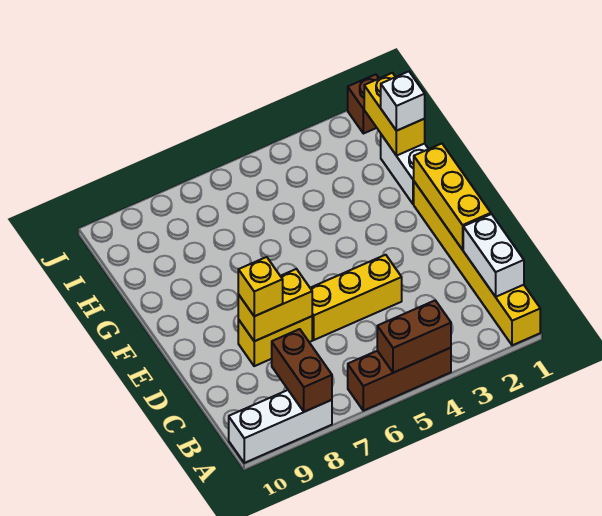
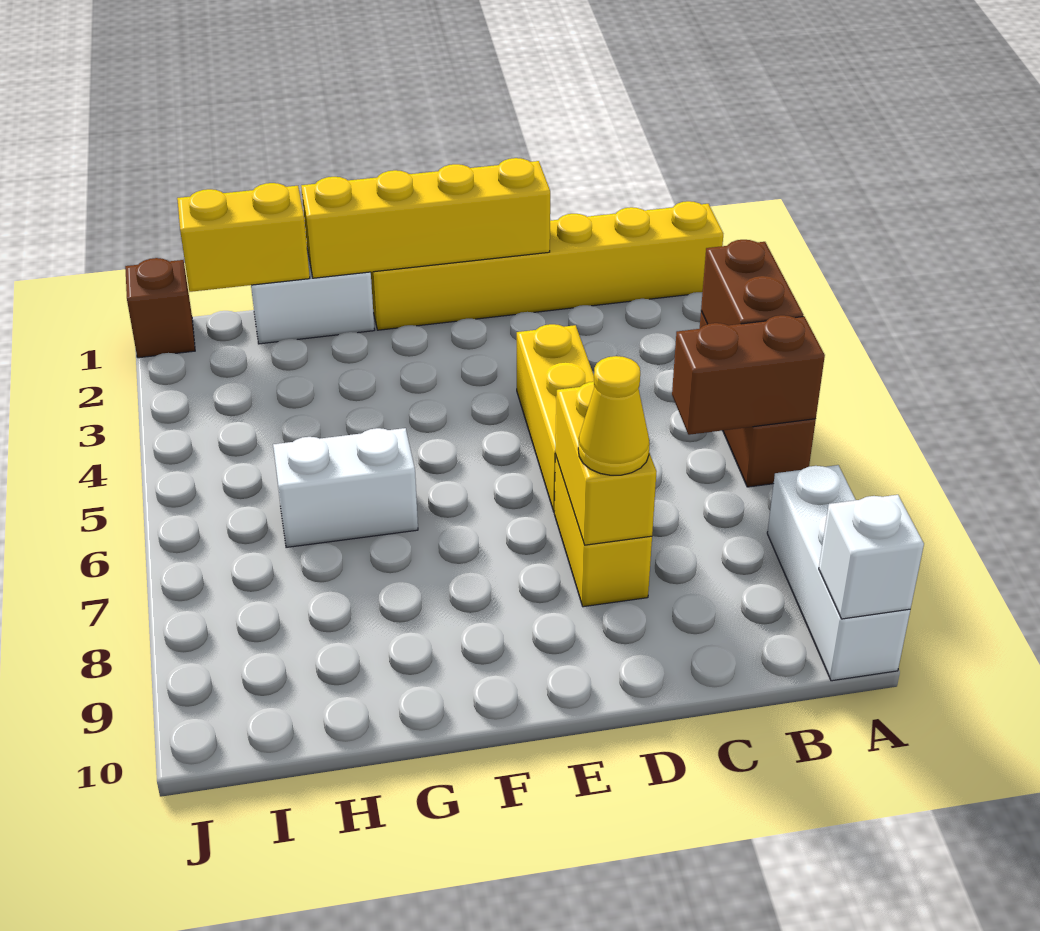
brown brick A8:B8 level 2 -> brown brick A6:B6 level 2
white brick B1:C1 level 2 -> white brick G6:H6 level 1
yellow brick D1:F1 level 2 -> yellow brick D1:G1 level 2
yellow brick D8 level 3 -> yellow cone D8 level 3
white brick H1 level 3 -> white brick A10 level 2

